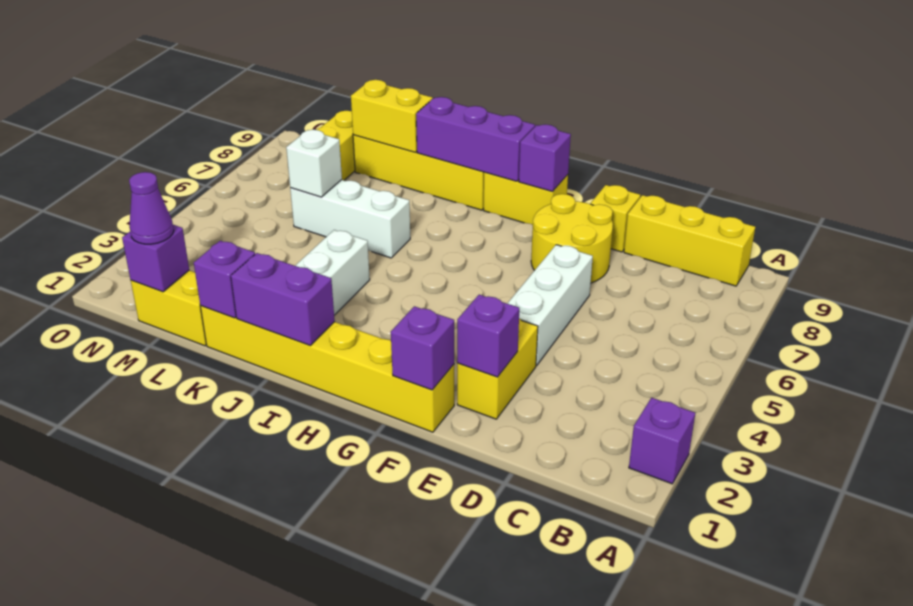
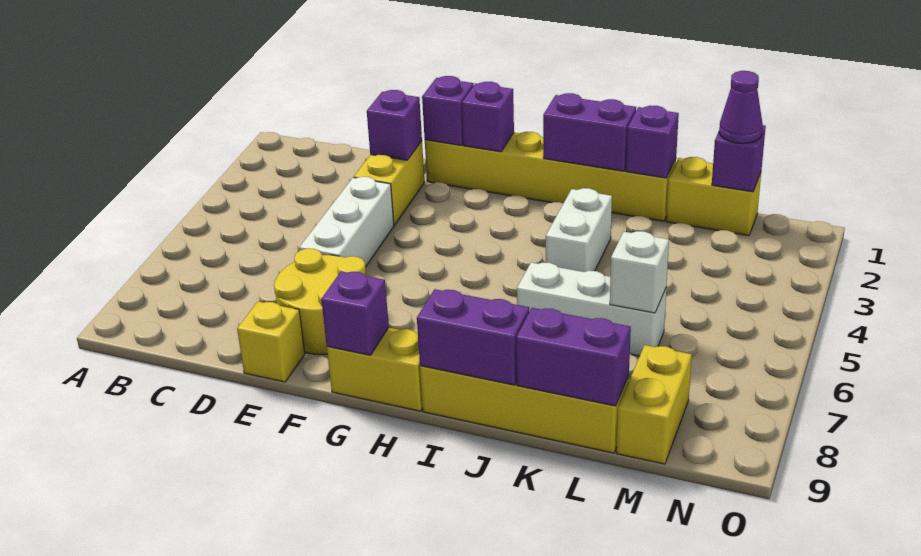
purple brick A2 level 1 -> purple brick G1 level 2
yellow brick B9:D9 level 1 -> none
purple brick H9:J9 level 2 -> purple brick I9:J9 level 2
yellow brick K9:L9 level 2 -> purple brick K9:L9 level 2

